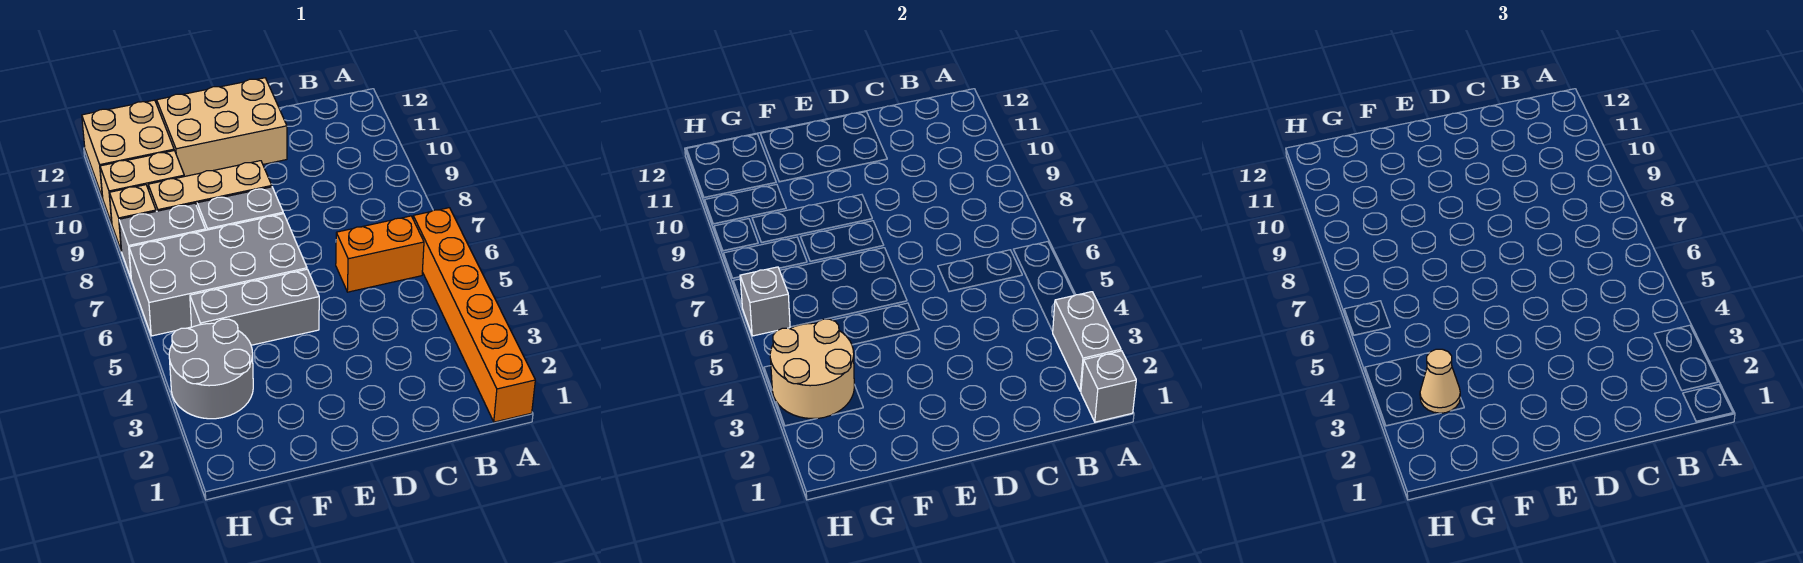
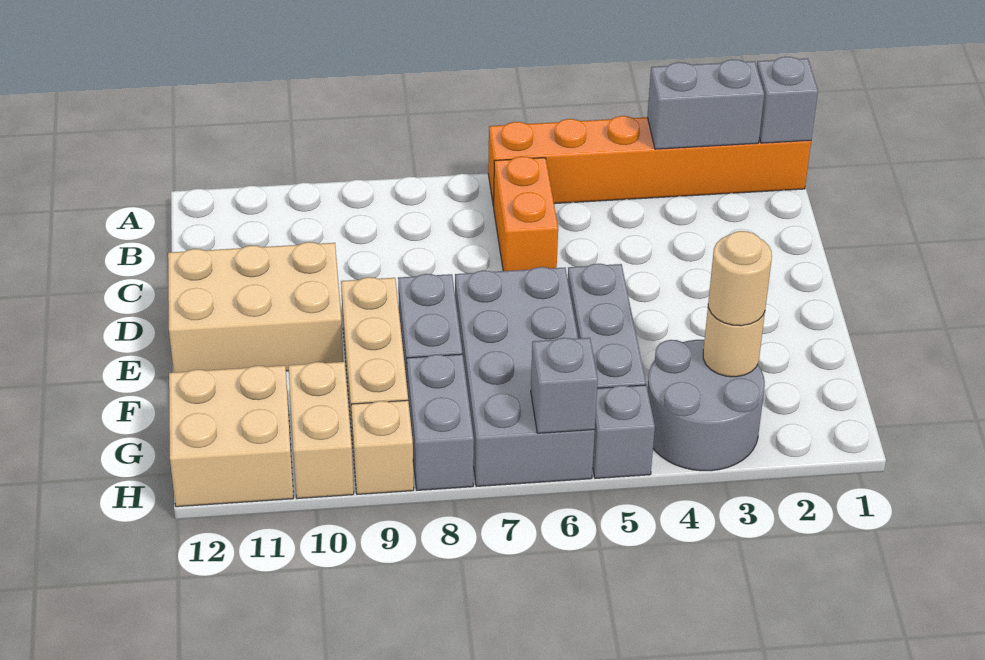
tan brick D11:F12 level 1 -> tan brick D10:E12 level 1
tan round brick G3:H4 level 2 -> tan round brick G3 level 2
tan cone G3 level 3 -> tan round brick G3 level 3
none -> grey brick H5 level 1

